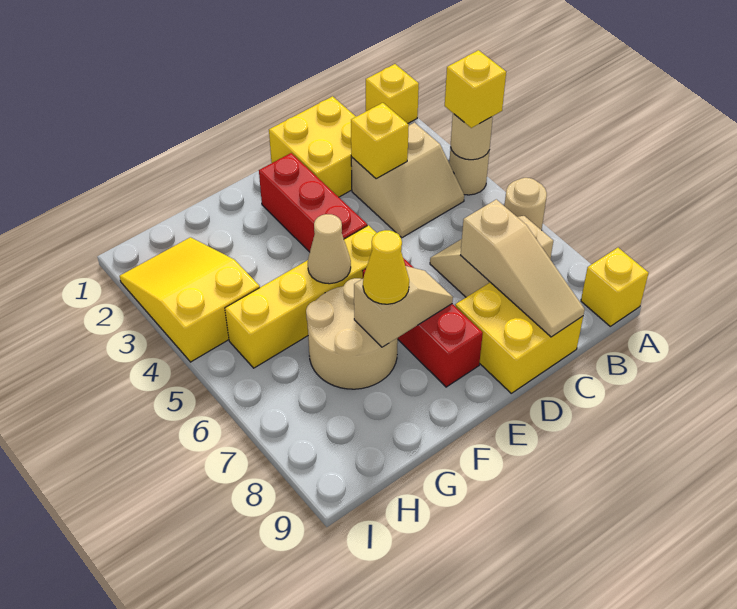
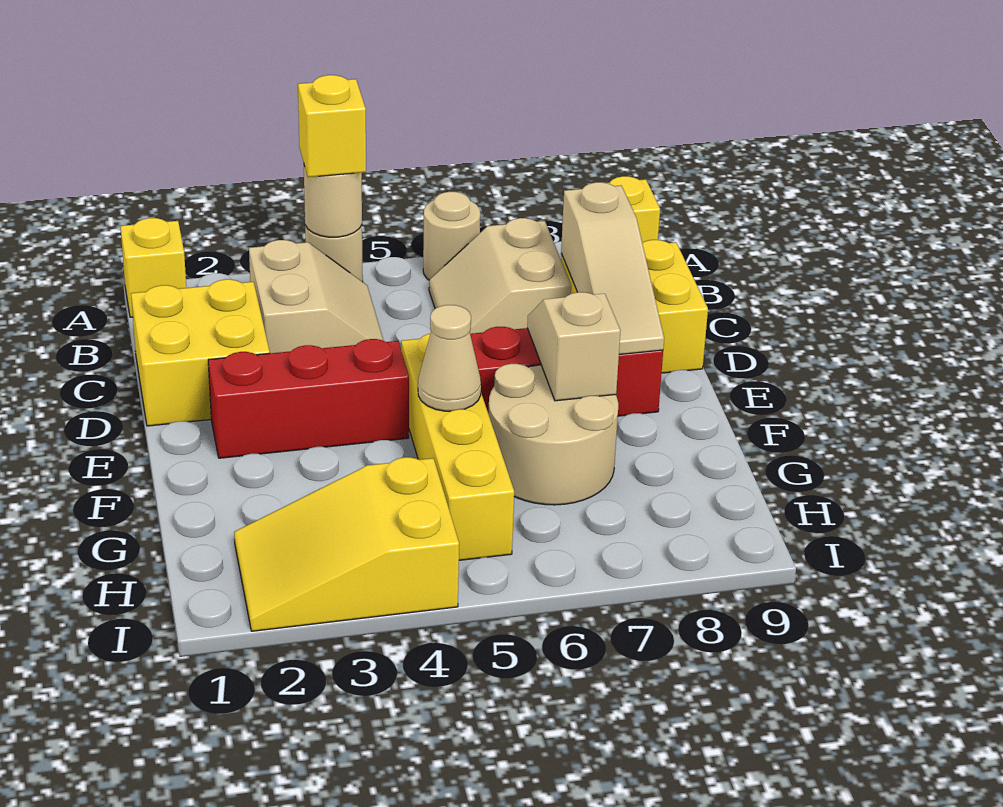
yellow brick C3 level 2 -> none
tan slope C7:C9 level 2 top 7 -> tan slope C8:E8 level 2 top C
yellow cone F7 level 3 -> none

